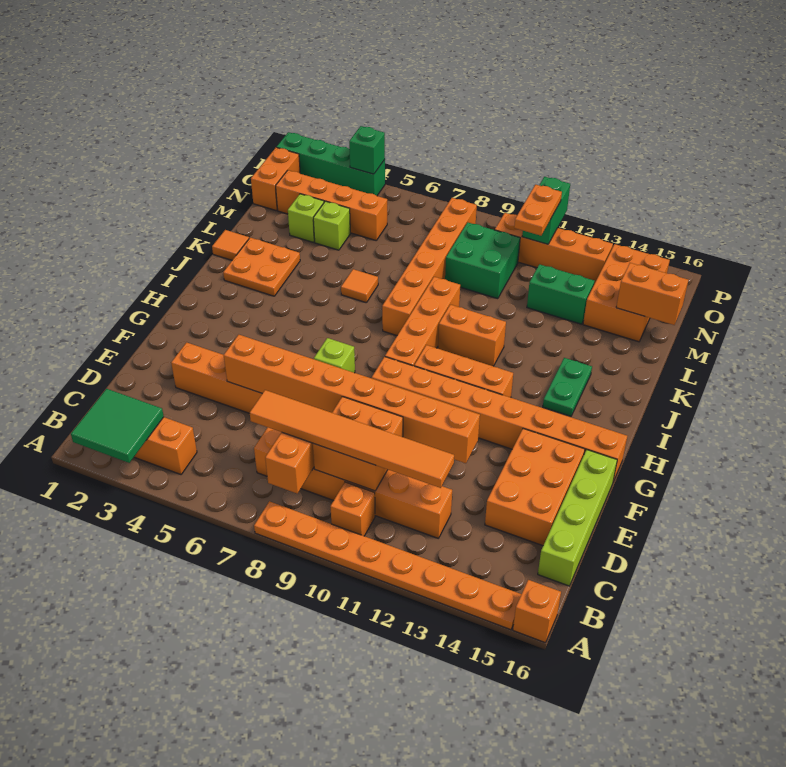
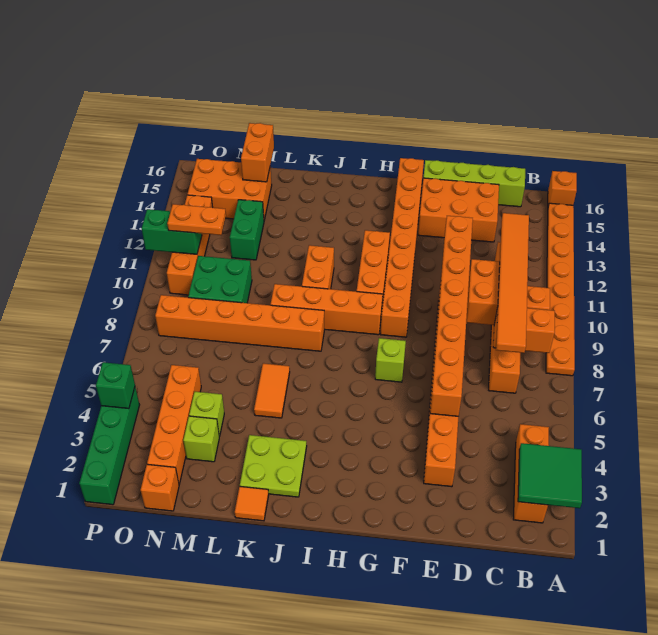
green plate I14:J14 level 1 -> none
orange plate J2:K3 level 1 -> lime plate J2:K3 level 1
orange tile K6 level 1 -> orange tile K5:K6 level 1
orange brick N1:O1 level 1 -> orange brick N1 level 1

